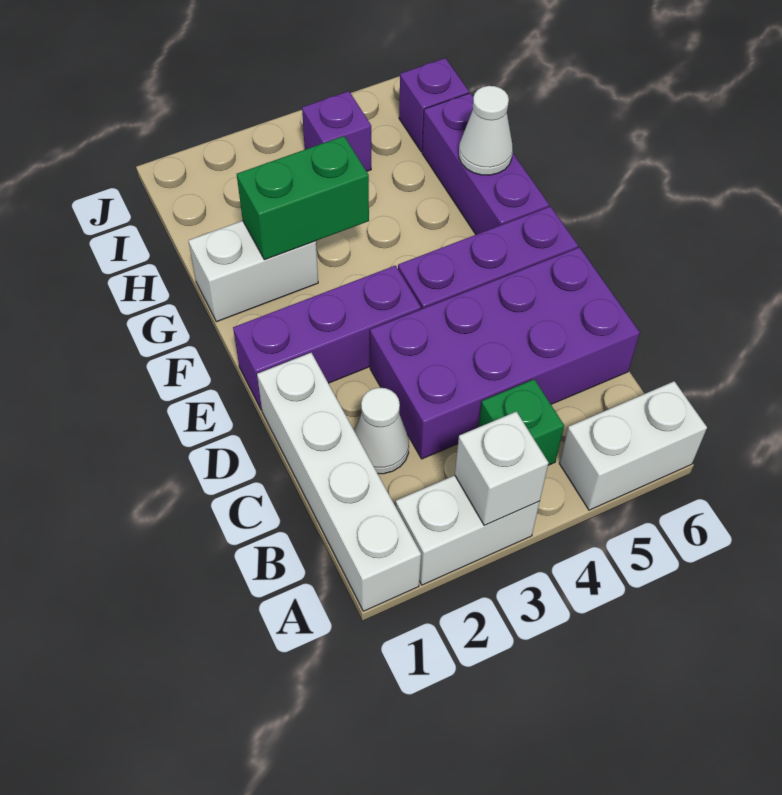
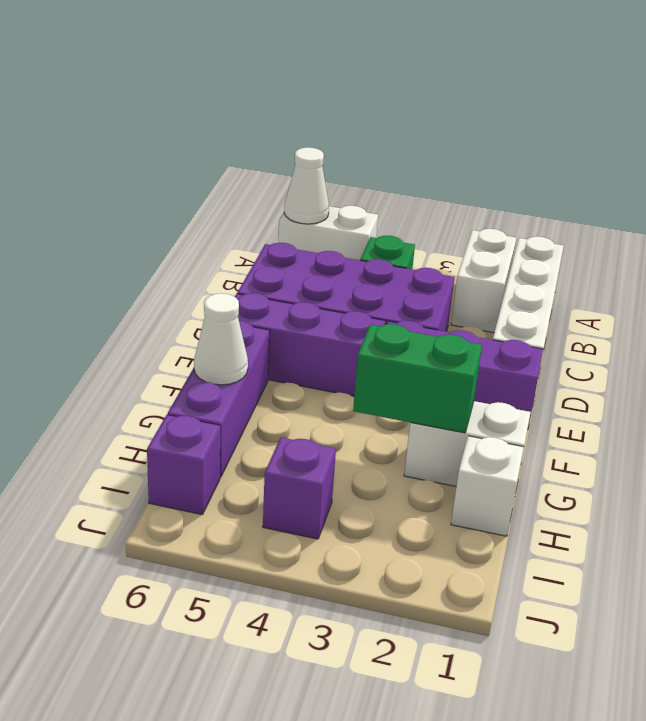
white brick A2:A3 level 1 -> white brick A2:B2 level 1
white brick A3 level 2 -> white brick H1 level 1
white cone C2 level 1 -> white cone A6 level 2

